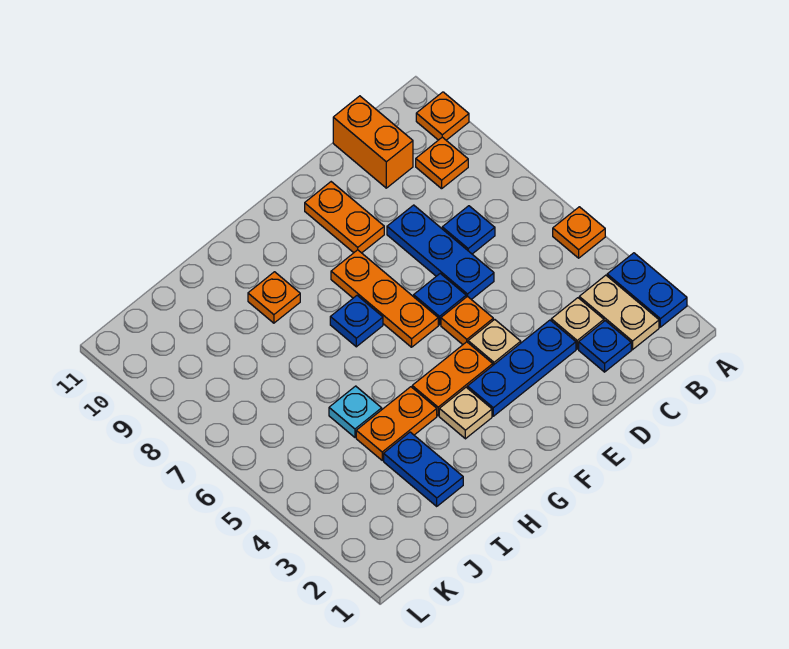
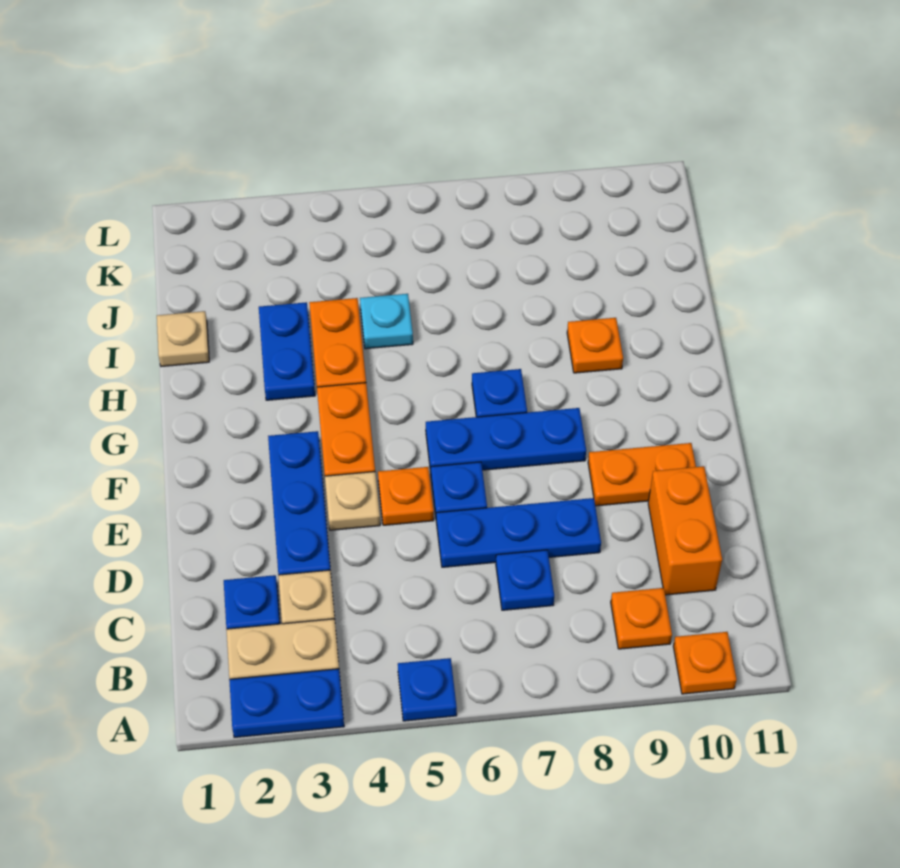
orange plate A5 level 1 -> blue plate A5 level 1
orange brick C10:C11 level 1 -> orange brick C10:D10 level 1
orange plate F6:F8 level 1 -> blue plate F6:F8 level 1
tan plate G3 level 1 -> tan plate I1 level 1
blue plate I2:I3 level 1 -> blue plate H3:I3 level 1

